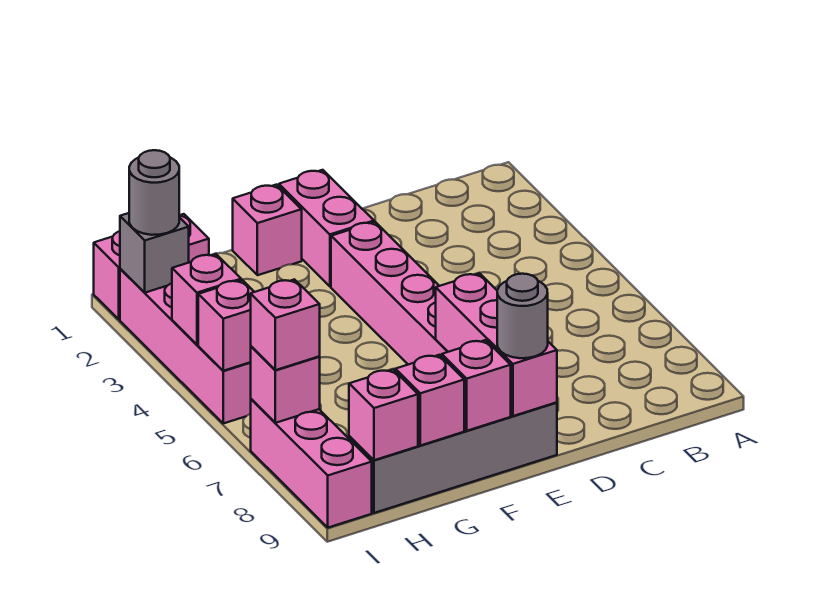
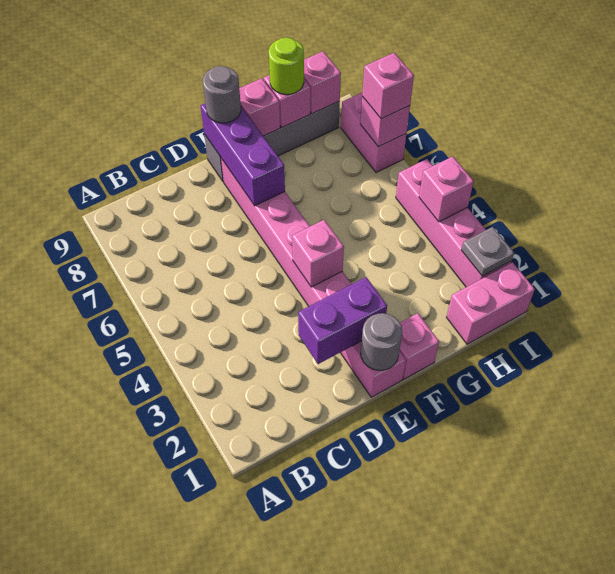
none -> purple brick D2:E2 level 2
pink brick E7:E9 level 2 -> purple brick E7:E9 level 2
none -> lime round brick G9 level 3
grey brick I2 level 2 -> grey plate I2 level 2
grey round brick I2 level 3 -> grey round brick E1 level 2
pink brick I5 level 2 -> pink brick E4 level 2
pink brick I7:I9 level 1 -> pink brick I7:I8 level 1

